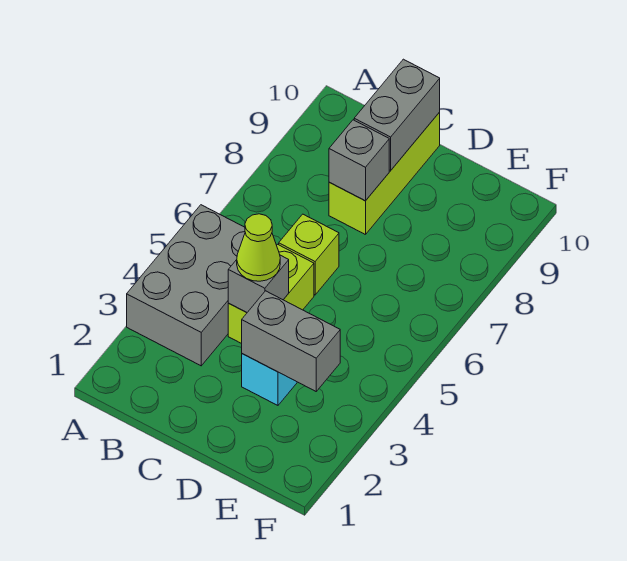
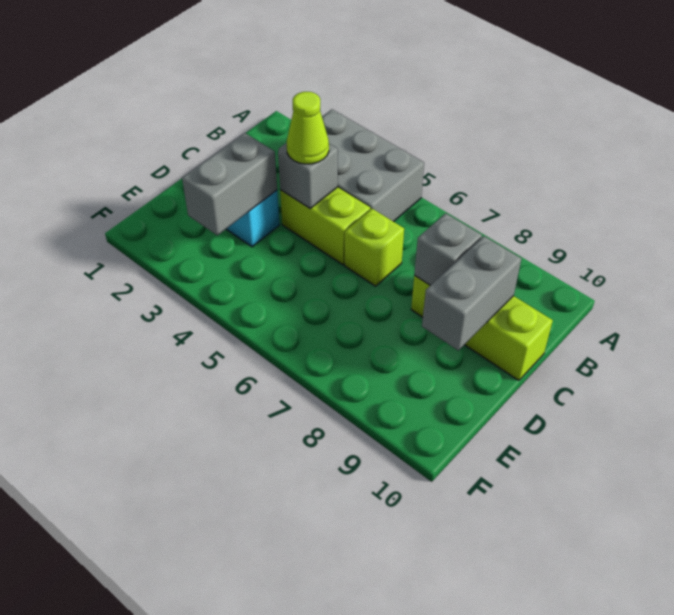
grey brick C9:C10 level 2 -> grey brick C9:D9 level 2

